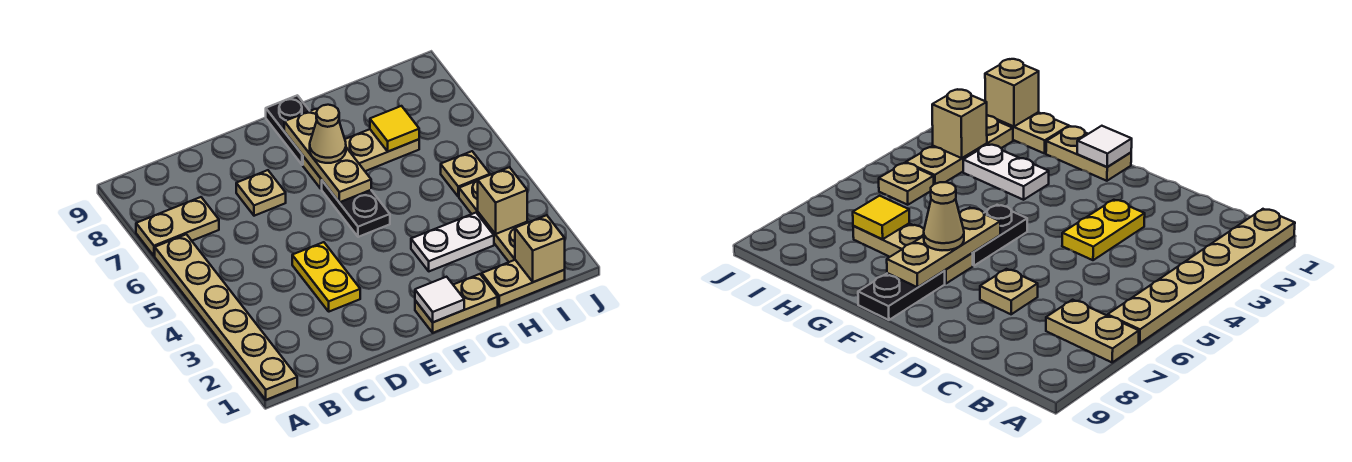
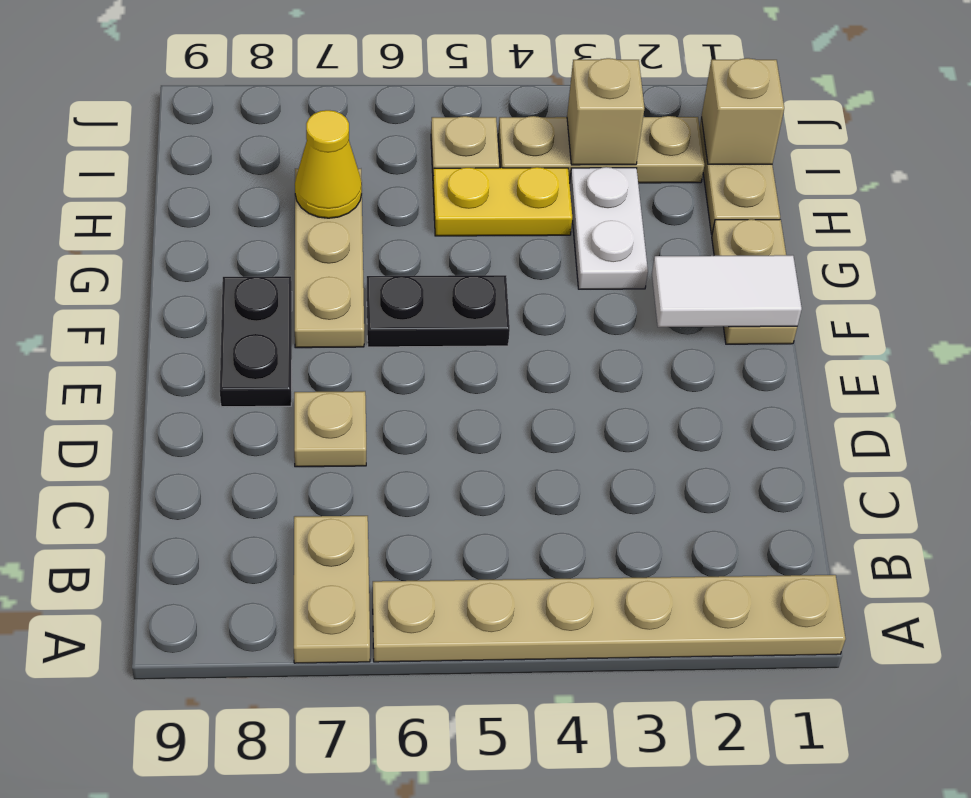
yellow plate D3:D4 level 1 -> yellow plate H4:H5 level 1
white tile F1 level 2 -> white tile F1:F2 level 2
tan plate F6:F8 level 2 -> none
tan cone F7 level 3 -> none
black plate F8:F9 level 1 -> black plate E8:F8 level 1
yellow tile H7 level 2 -> yellow cone H7 level 2

